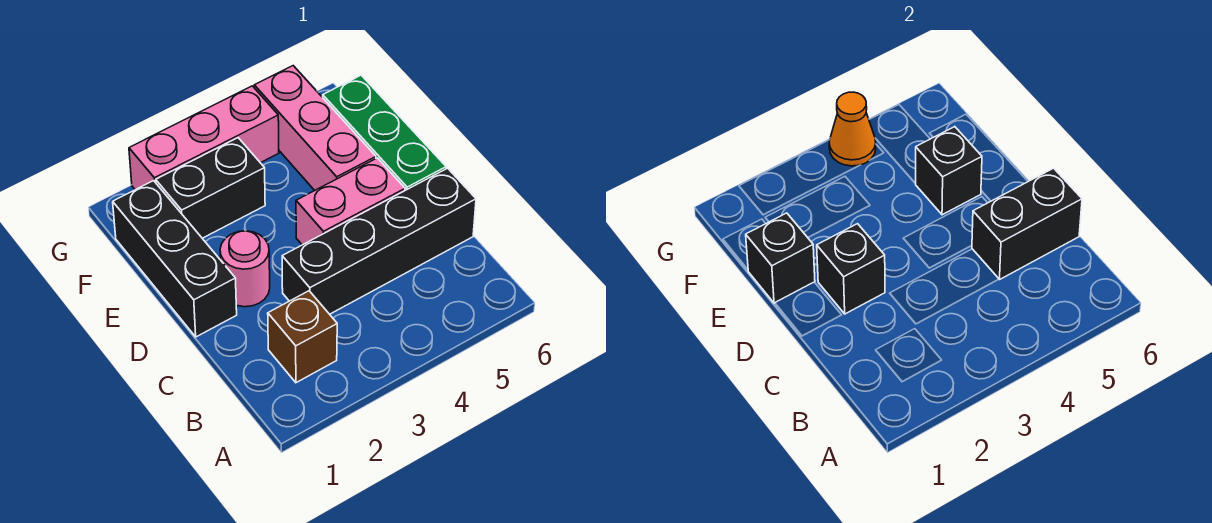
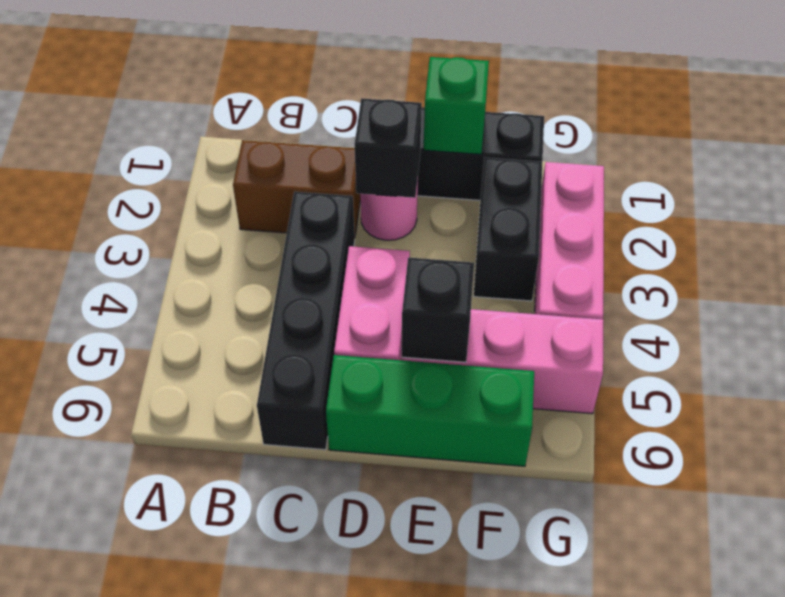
brown brick B2 level 1 -> brown brick B2:C2 level 1
black brick C5:C6 level 2 -> none
black brick E1 level 2 -> green brick E1 level 2
orange cone G4 level 2 -> none

